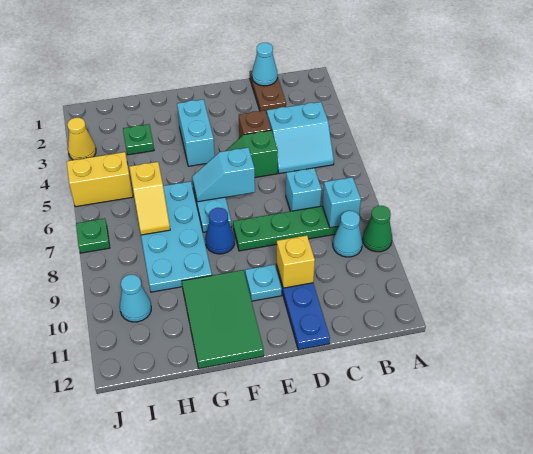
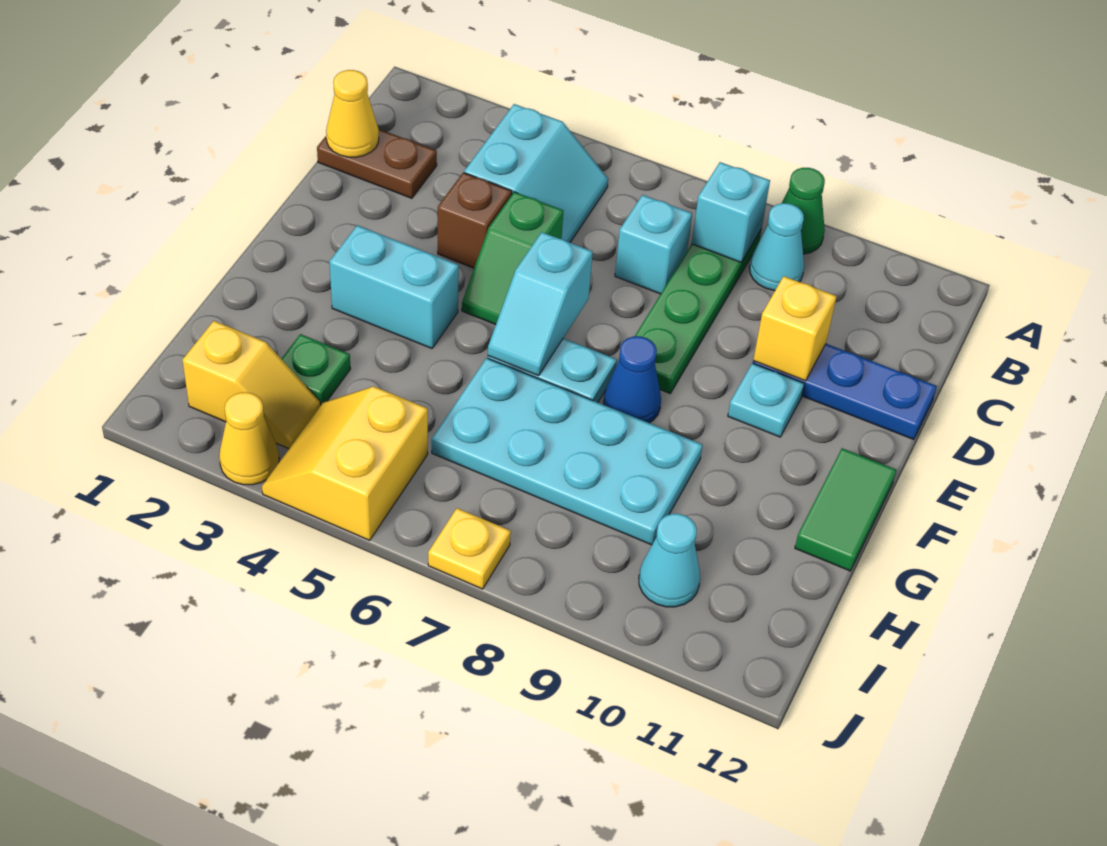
cyan cone C1 level 2 -> yellow cone C1 level 2
green tile F10:G12 level 1 -> green tile F12:G12 level 1
yellow slope H6:H7 level 2 top 6 -> yellow slope I2:I3 level 1 top 2
green plate J7 level 1 -> yellow plate J7 level 1

